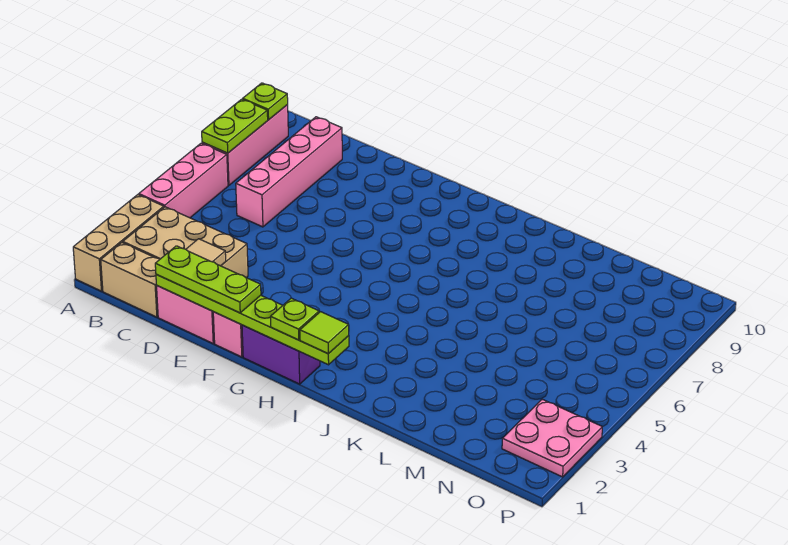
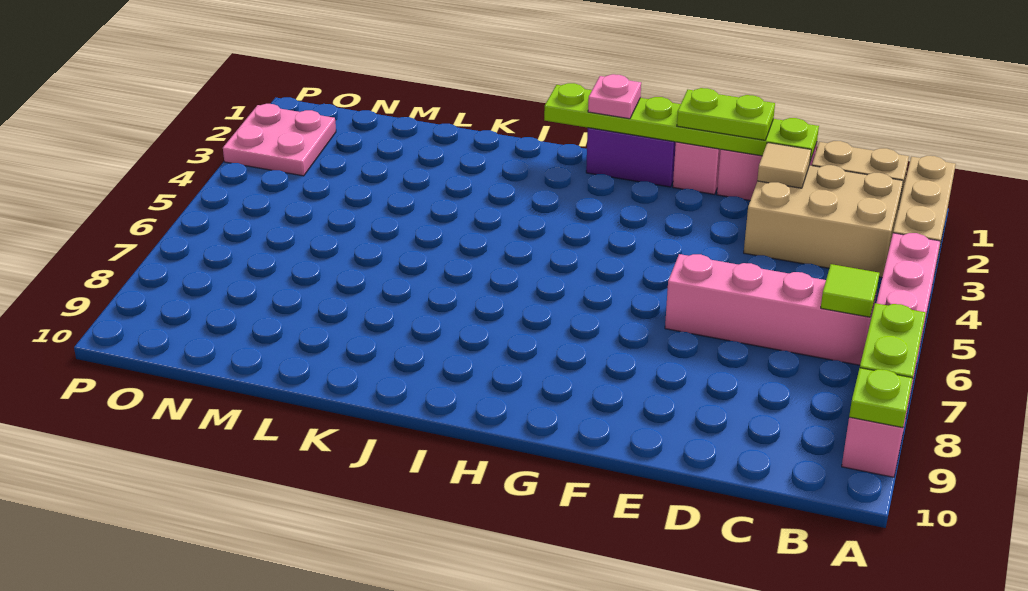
pink brick C6:C9 level 1 -> pink brick B6:E6 level 1
lime plate D1:F1 level 3 -> lime plate E1:F1 level 3
lime plate H1 level 3 -> pink plate H1 level 3
lime tile I1 level 3 -> lime tile B6 level 2

